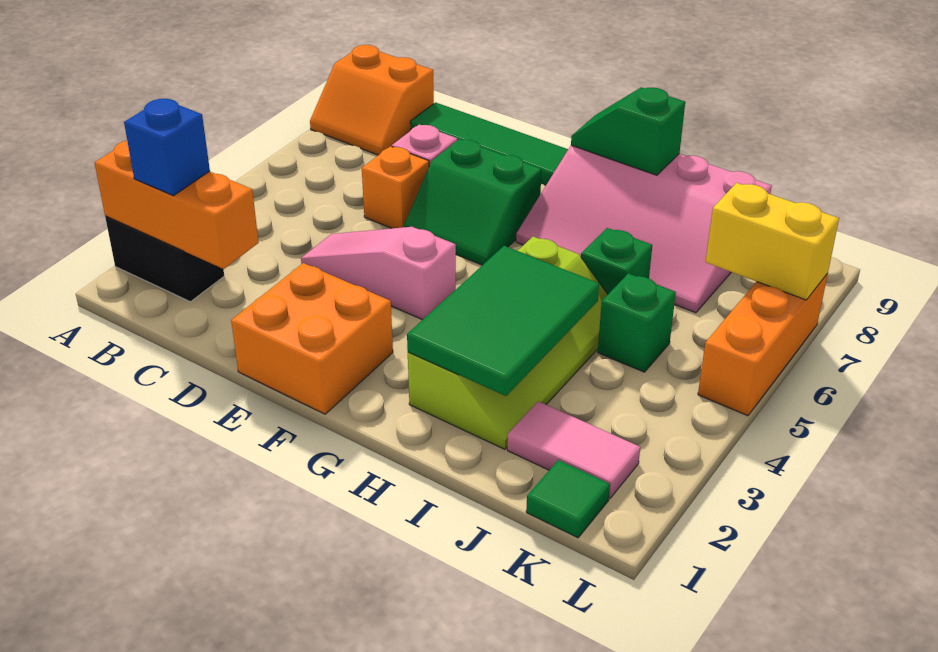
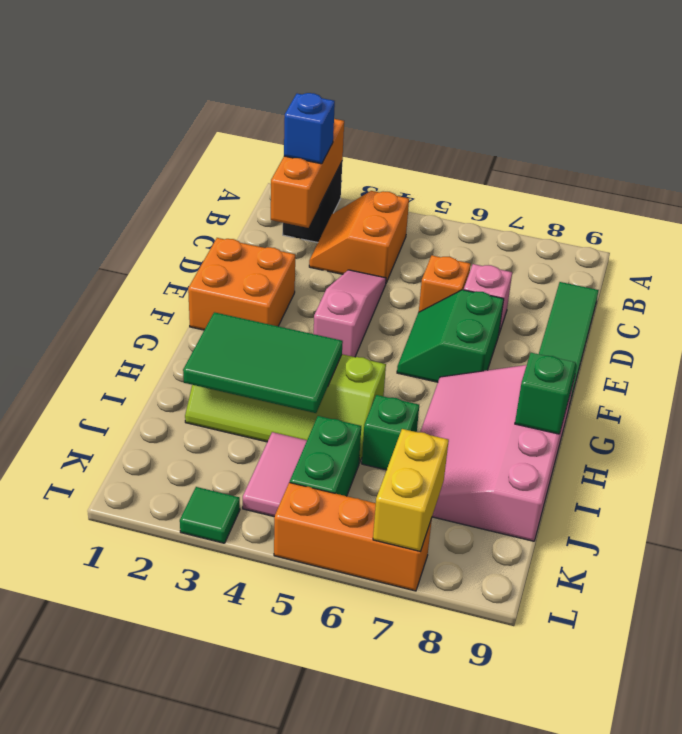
orange slope A8:B9 level 1 top 9 -> orange slope B3:C4 level 1 top 4
pink tile J2:K2 level 1 -> pink tile J4:K4 level 1
green brick J5 level 1 -> green brick J5:K5 level 1
green tile K1 level 1 -> green tile L3 level 1

